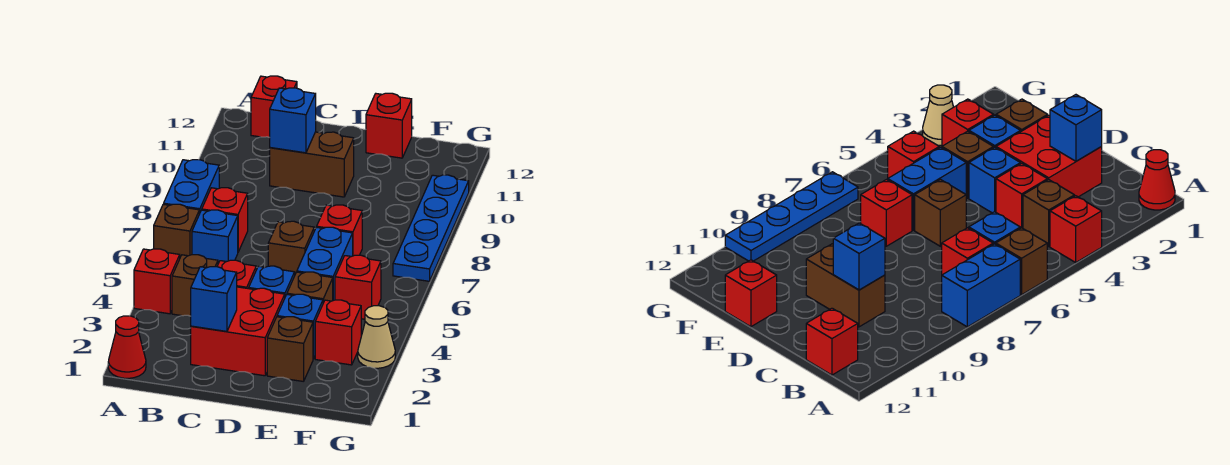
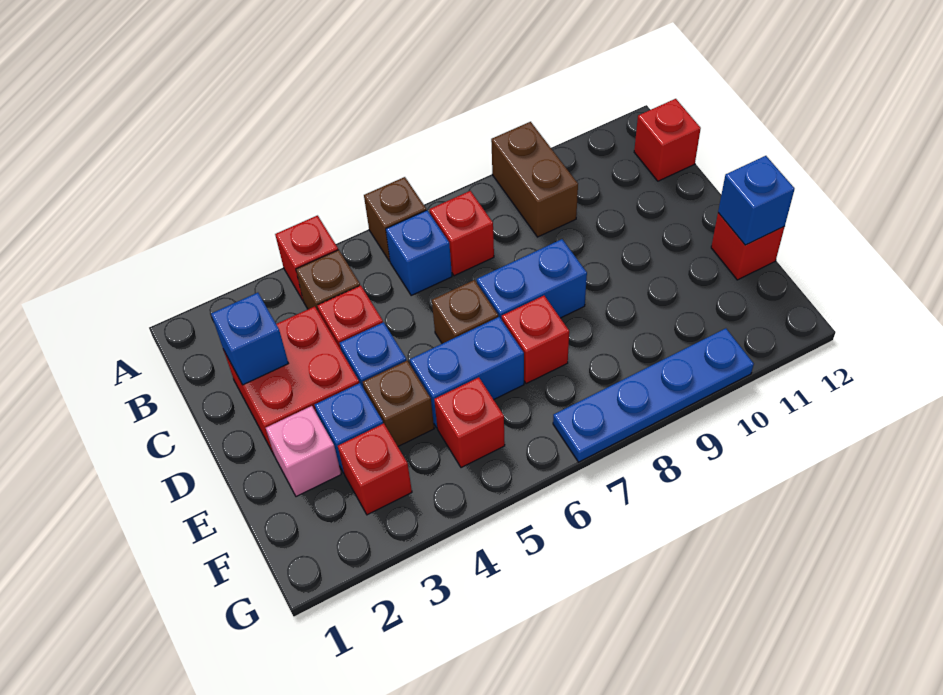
red cone A1 level 1 -> none
blue brick A7:A8 level 1 -> blue brick D7:D8 level 1
brown brick C10:D10 level 1 -> brown brick A9:B9 level 1
blue brick C10 level 2 -> blue brick E12 level 2
brown brick E2 level 1 -> pink brick E2 level 1
tan cone G3 level 1 -> none

